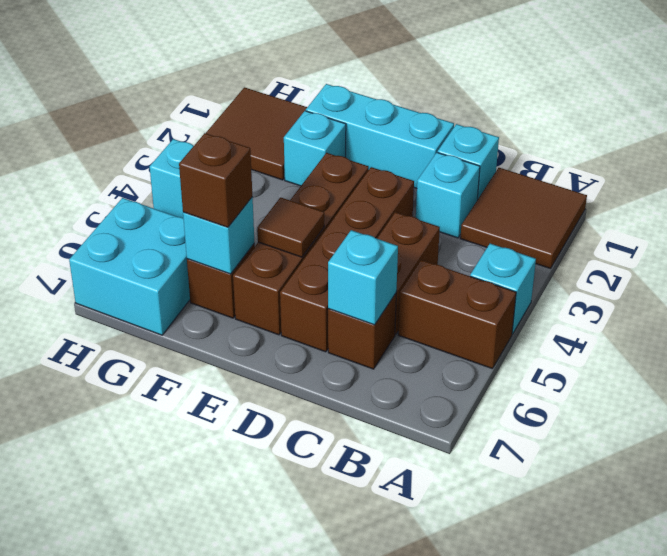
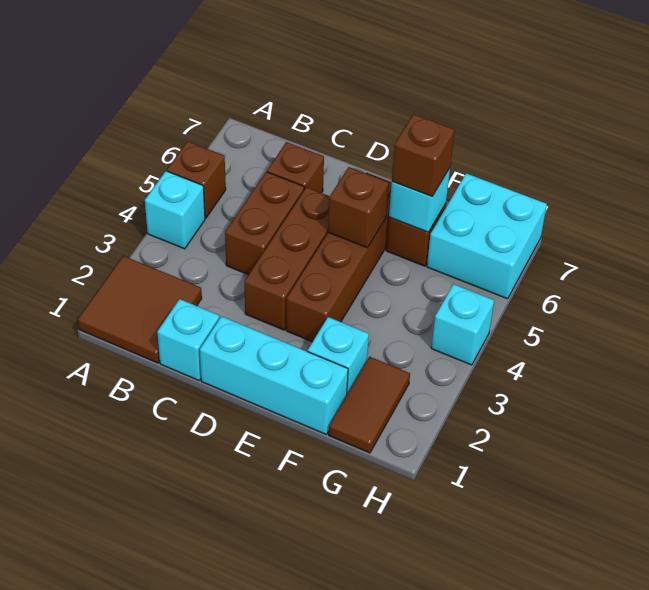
brown brick A5:B5 level 1 -> brown brick A5 level 1
cyan brick C2 level 1 -> none
cyan brick C6 level 2 -> none
brown brick D3:D6 level 1 -> brown brick D3:D5 level 1
brown tile E5 level 2 -> brown brick E5 level 2
brown tile G1:H2 level 1 -> brown tile G1:G2 level 1

